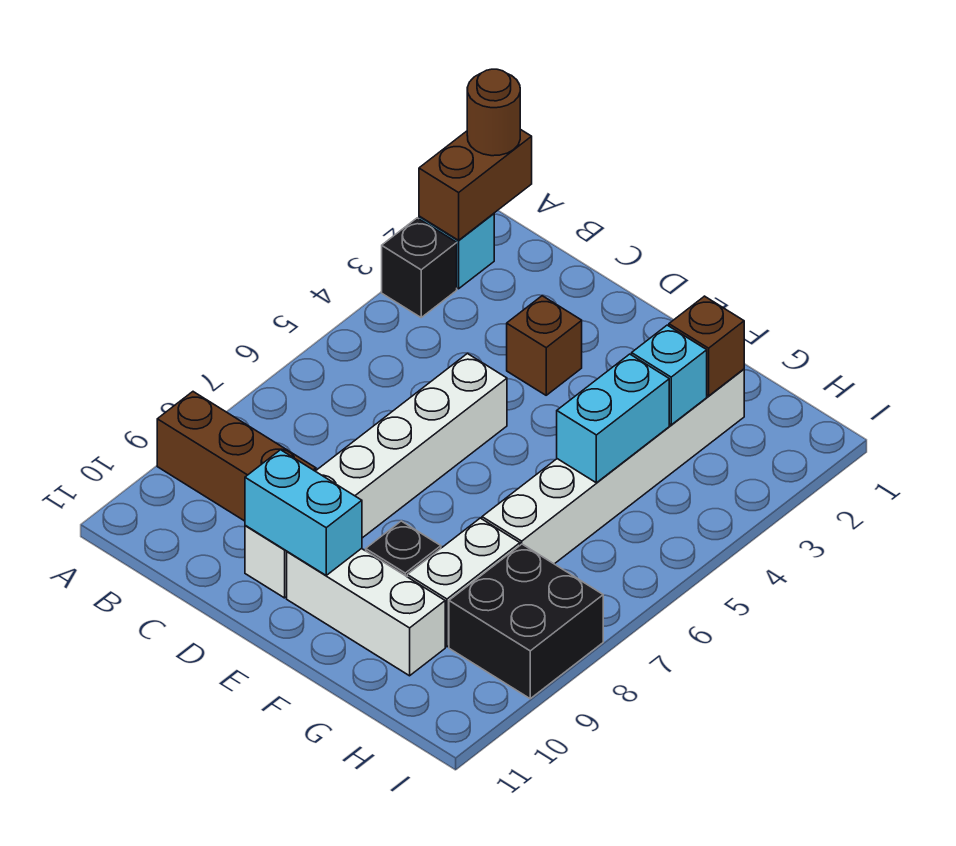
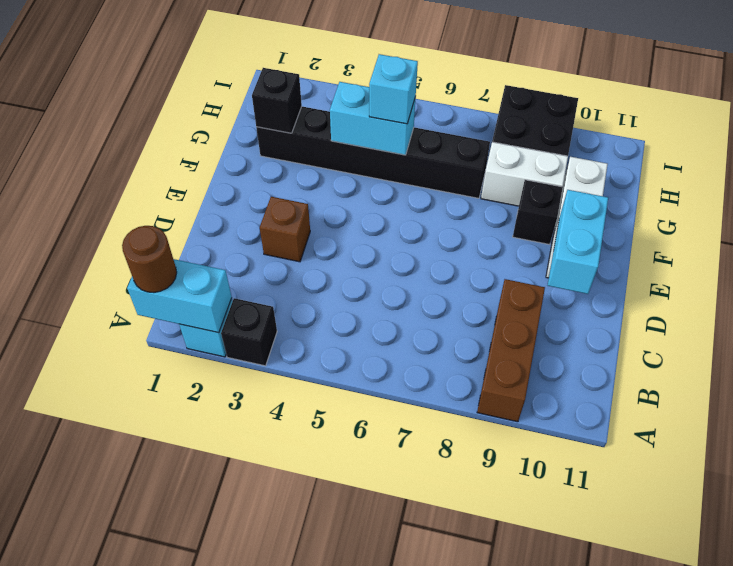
brown brick A1:A2 level 2 -> cyan brick A1:A2 level 2
white brick D5:D10 level 1 -> none
white brick G2:G7 level 1 -> black brick G2:G7 level 1
brown brick G2 level 2 -> black brick G2 level 2
cyan brick G3 level 2 -> cyan brick G5 level 3

